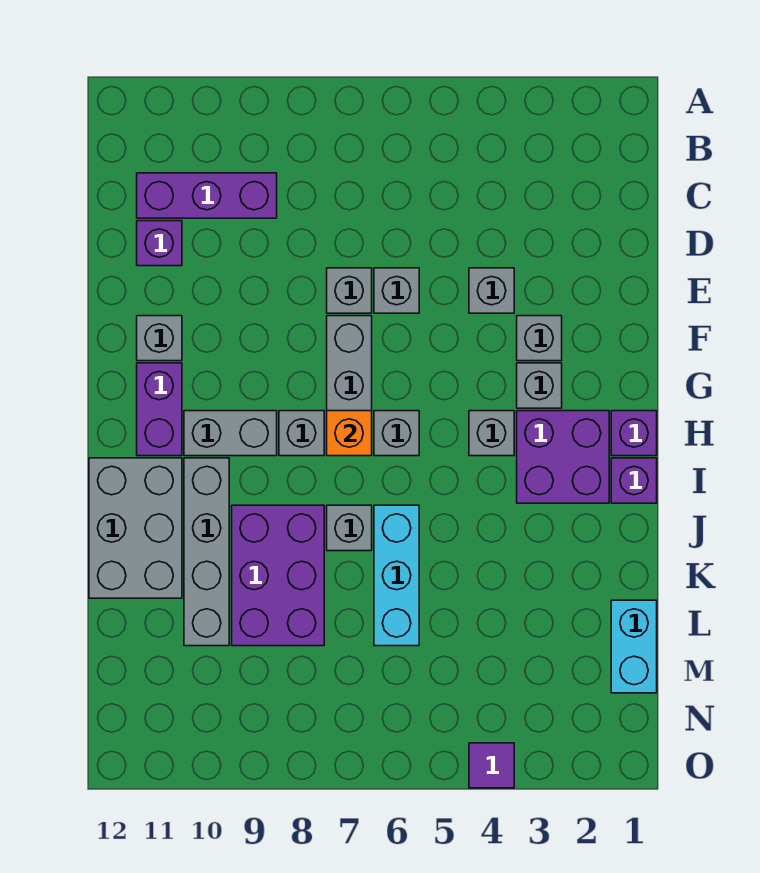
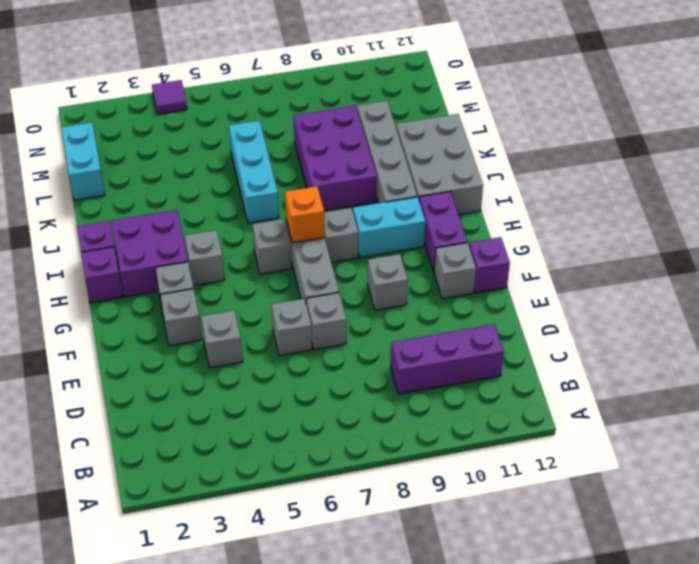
purple brick D11 level 1 -> purple brick F12 level 1
grey brick H9:H10 level 1 -> cyan brick H9:H10 level 1
grey brick J7 level 1 -> grey brick F9 level 1

